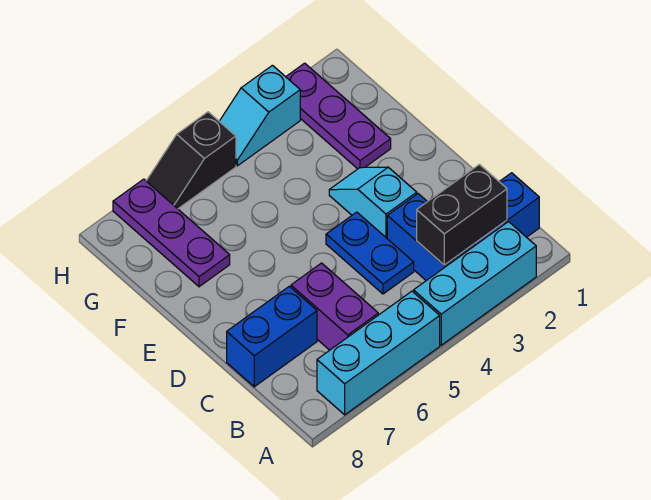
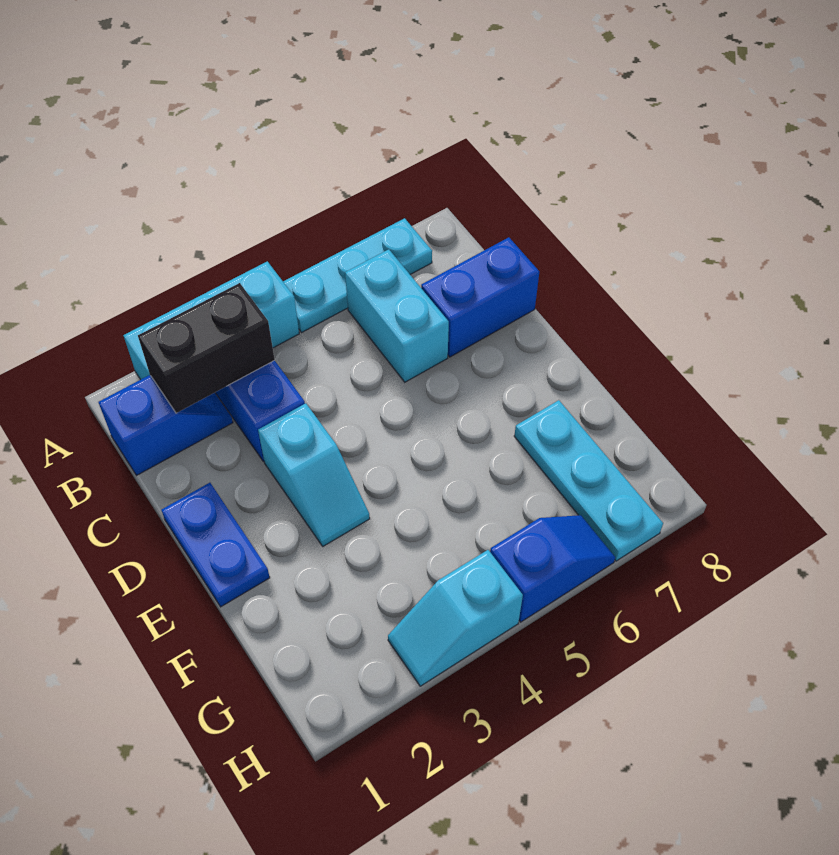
cyan brick A5:A7 level 1 -> cyan plate A5:A7 level 1
purple brick B6:C6 level 1 -> cyan brick B6:C6 level 1
blue plate C4:D4 level 1 -> blue plate D1:E1 level 1
purple plate F2:H2 level 1 -> none
purple plate F7:H7 level 1 -> cyan plate F7:H7 level 1
cyan slope H3:H4 level 1 top 3 -> cyan slope H3:H4 level 1 top 4
black slope H5:H6 level 1 top 5 -> blue slope H5:H6 level 1 top 5

